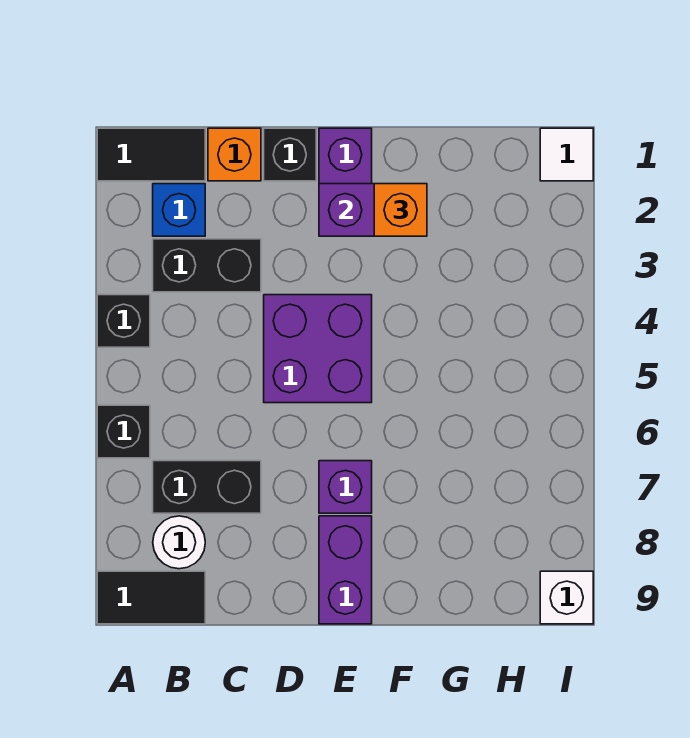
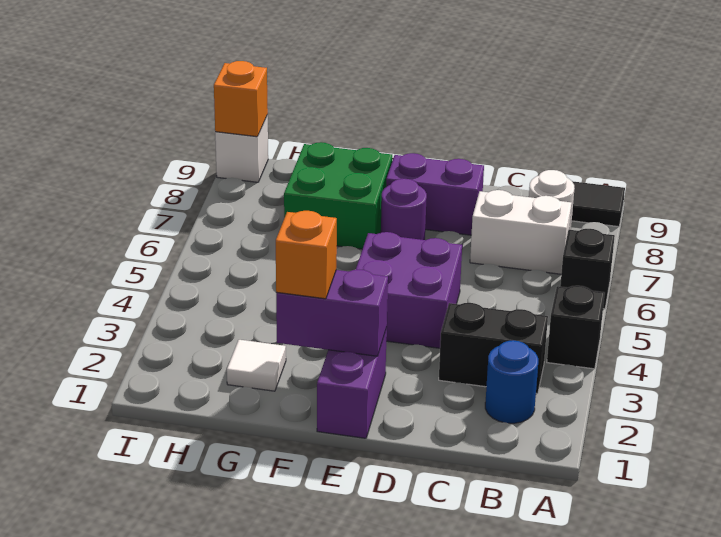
black tile A1:B1 level 1 -> none
blue brick B2 level 1 -> blue round brick B2 level 1
black brick B7:C7 level 1 -> white brick B7:C7 level 1
orange brick C1 level 1 -> orange brick I9 level 2
black brick D1 level 1 -> none
purple brick E7 level 1 -> purple round brick E7 level 1
purple brick E8:E9 level 1 -> purple brick D8:E8 level 1
none -> green brick F7:G8 level 1
white tile I1 level 1 -> white tile G2 level 1

